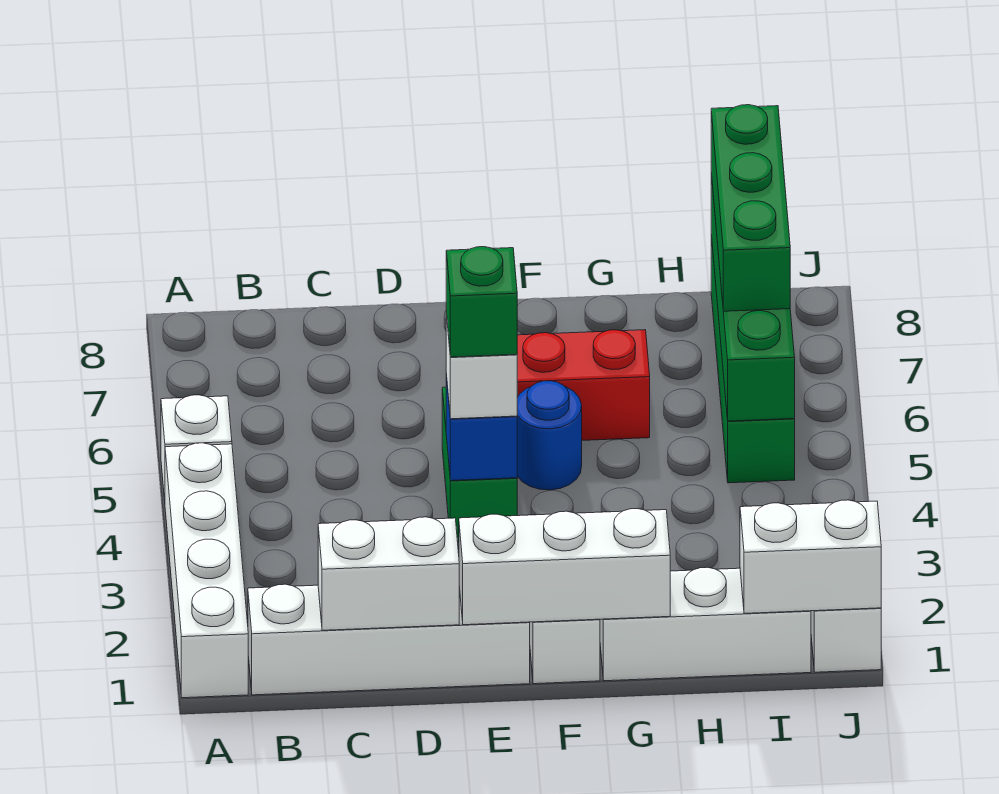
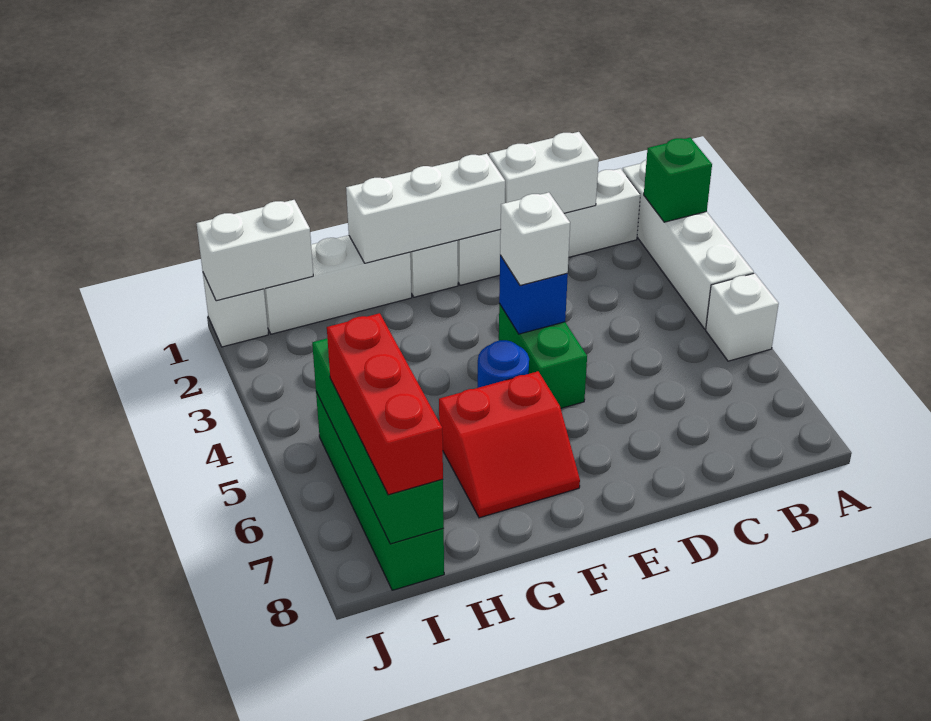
green brick E4 level 4 -> green brick A2 level 2
green brick I6:I8 level 3 -> red brick I6:I8 level 3

